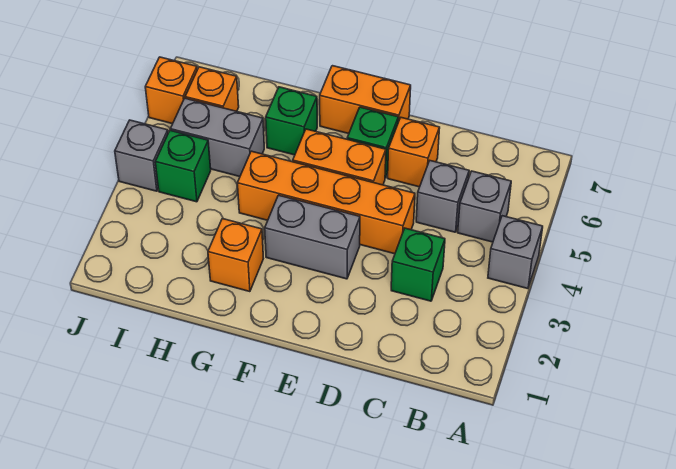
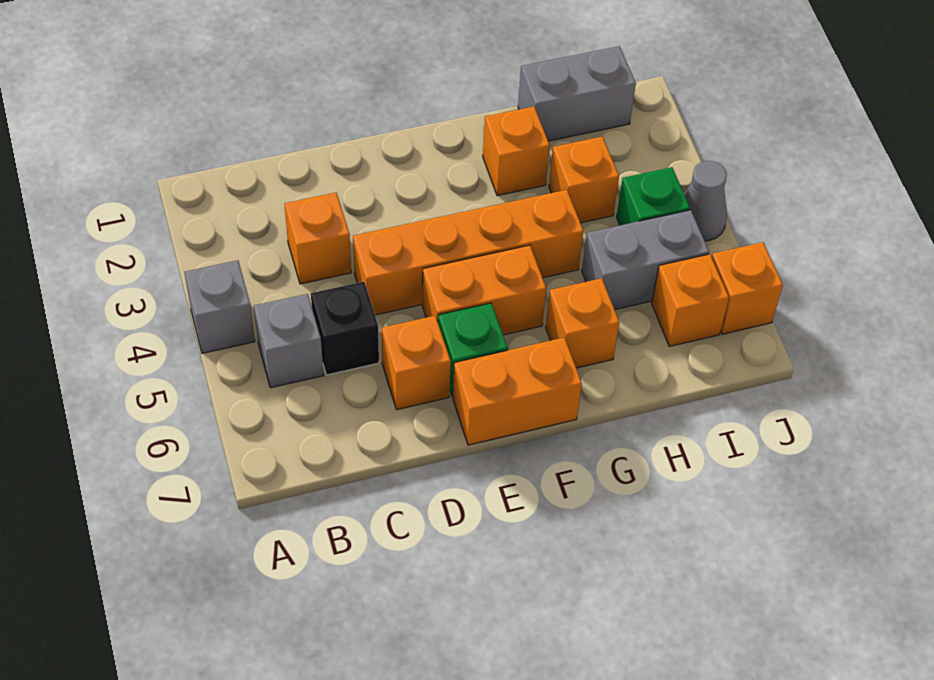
green brick C3 level 1 -> orange brick C3 level 1
grey brick C5 level 1 -> black brick C5 level 1
grey brick E3:F3 level 1 -> grey brick H1:I1 level 1
green brick G6 level 1 -> orange brick G6 level 1
none -> orange brick H3 level 1
grey brick J4 level 1 -> grey cone J4 level 1

